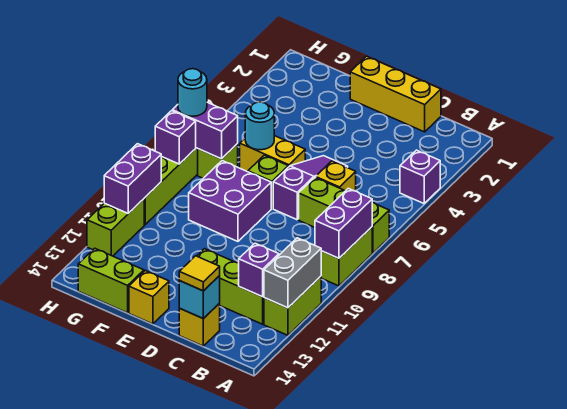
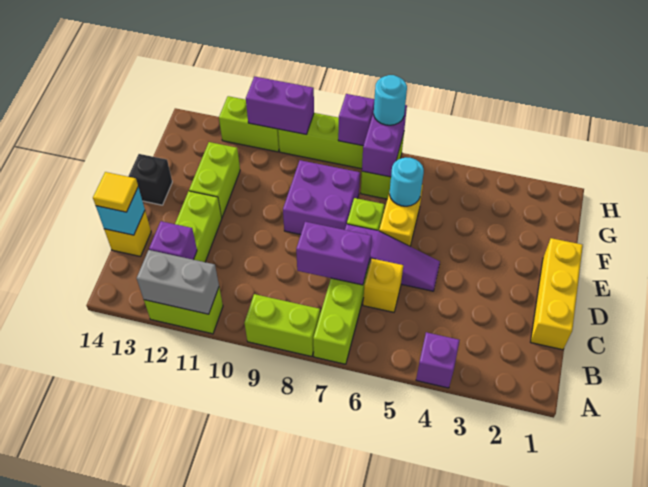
purple brick A8:A9 level 2 -> purple brick C7:C8 level 2
yellow brick E14 level 1 -> black brick E14 level 1
lime brick F14:G14 level 1 -> lime brick E12:F12 level 1

